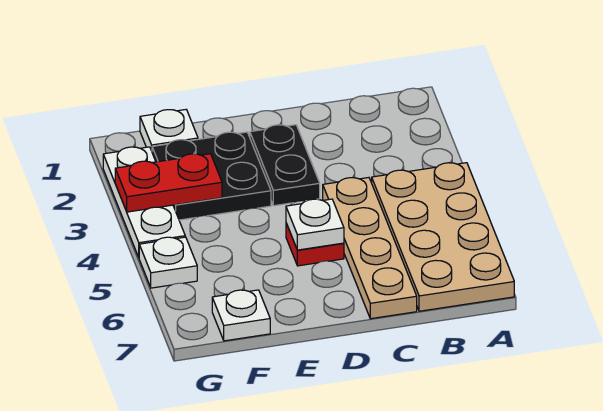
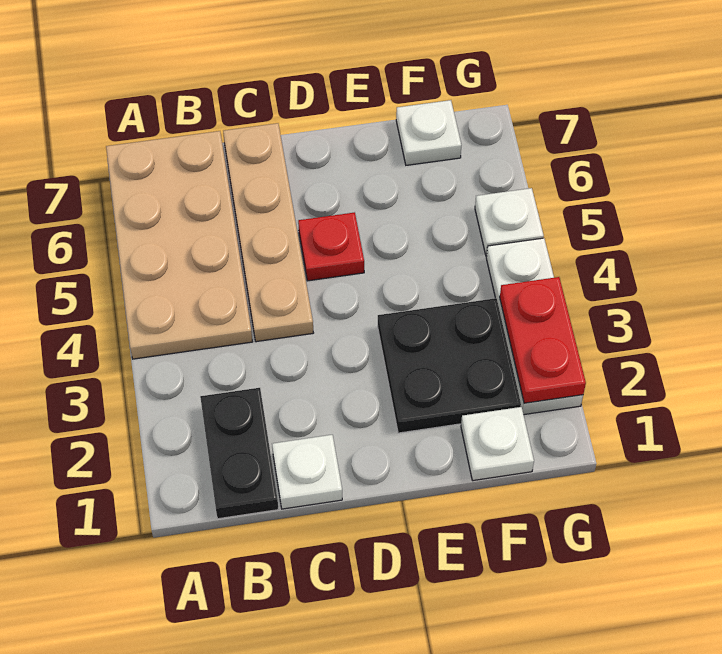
black plate D2:D3 level 1 -> black plate B1:B2 level 1
white plate D5 level 2 -> white plate C1 level 1
red plate F3:G3 level 2 -> red plate G2:G3 level 2

